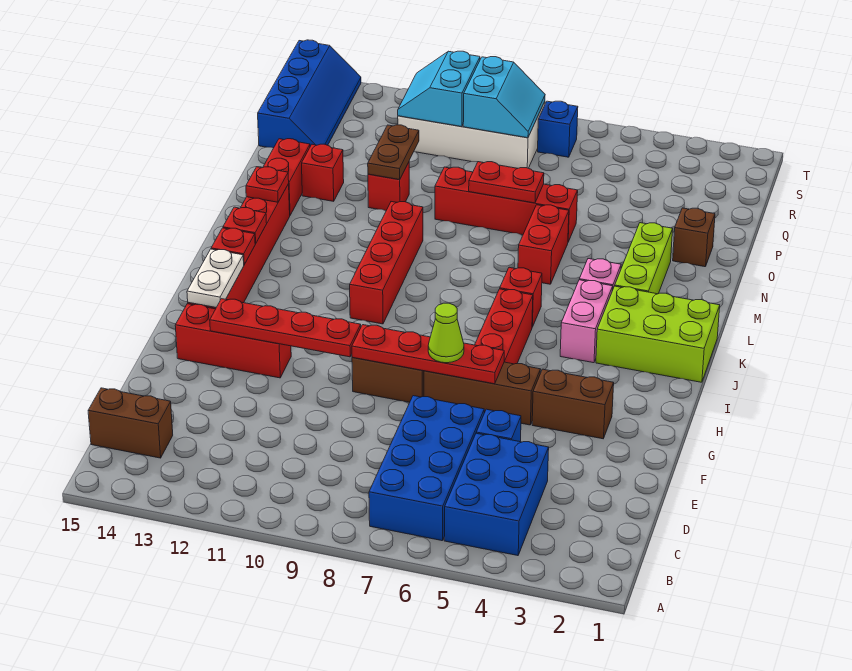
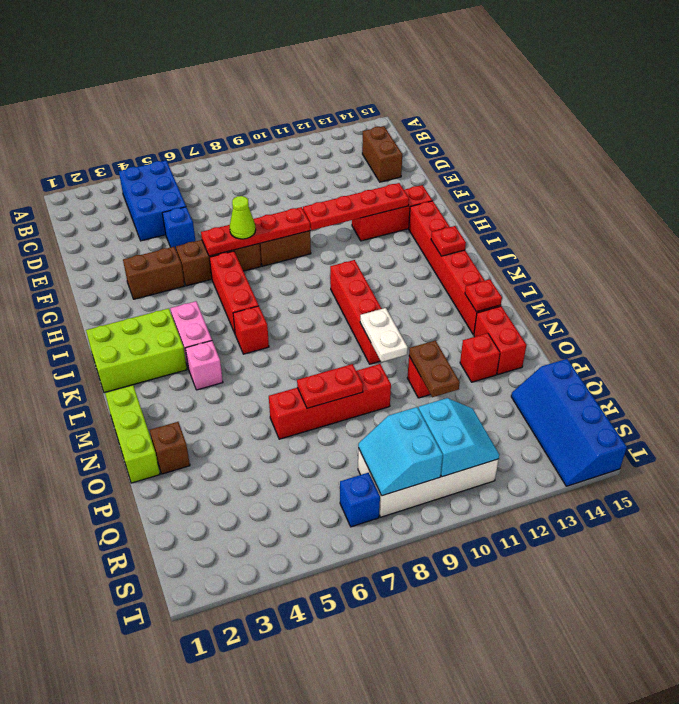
blue brick B6:E7 level 1 -> none
brown brick C14:C15 level 1 -> brown brick C14:D14 level 1
white plate H14:I14 level 2 -> white plate M10:N10 level 2
red plate K14 level 2 -> none
lime brick L3:N3 level 1 -> lime brick M1:O1 level 1
red brick M6:N6 level 1 -> none

